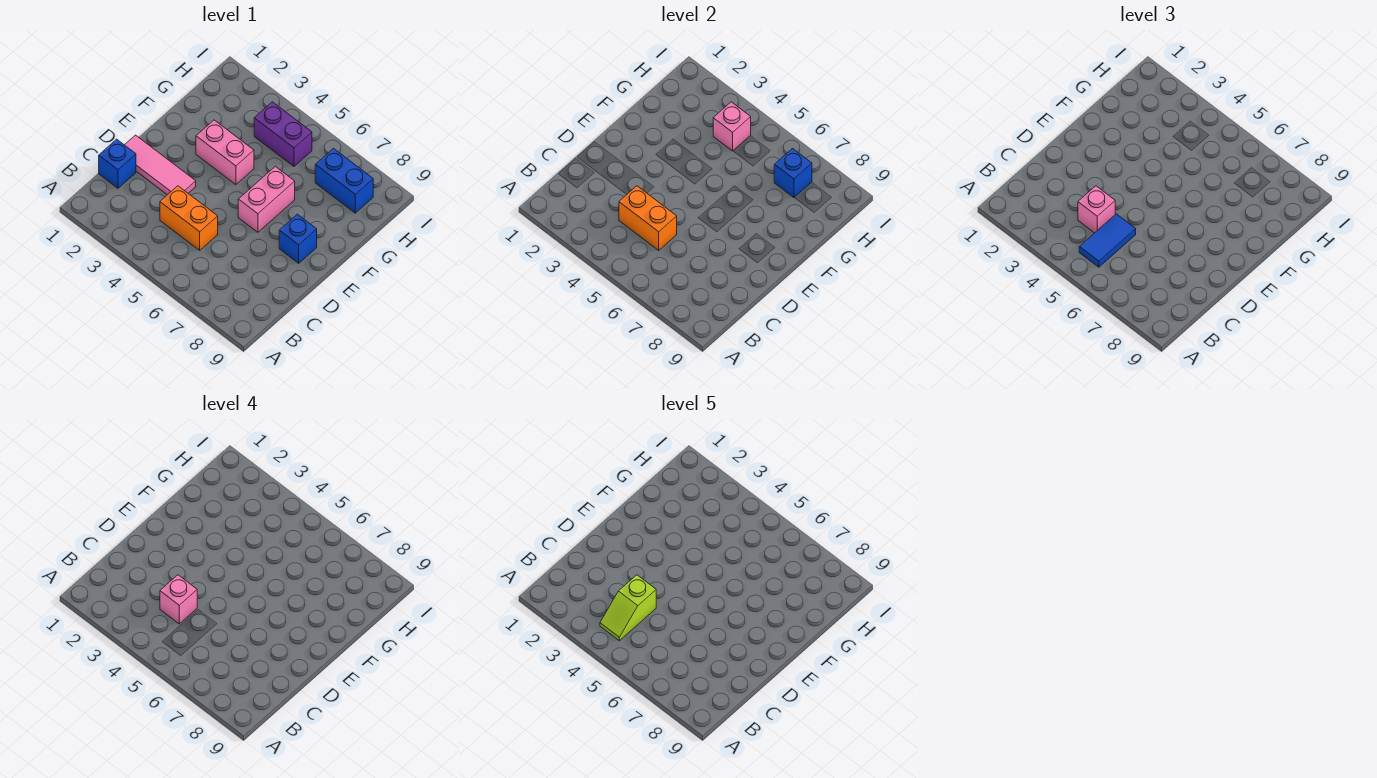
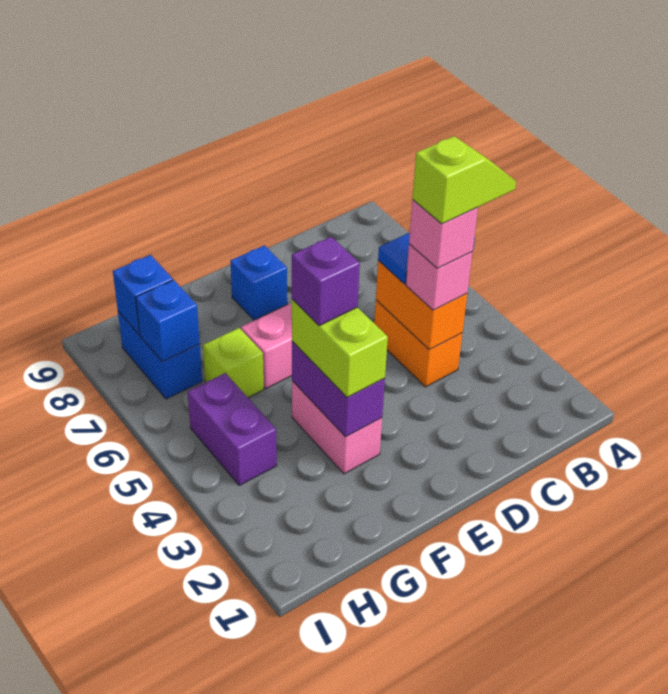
blue brick C1 level 1 -> blue brick H8 level 2
pink tile D1:D3 level 1 -> none
none -> purple brick F3:F4 level 2
none -> lime brick F3:F4 level 3
none -> purple brick F4 level 4
none -> lime brick G6 level 1
pink brick H4 level 2 -> none

